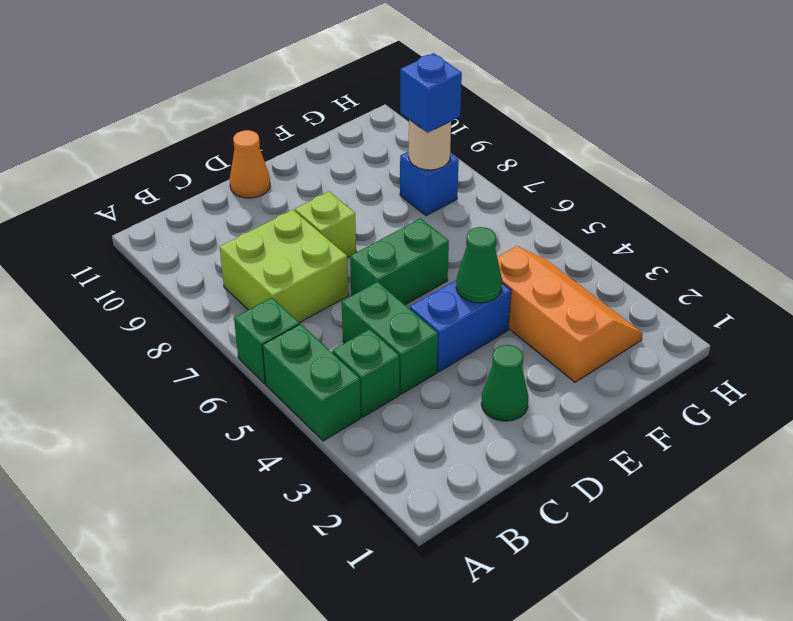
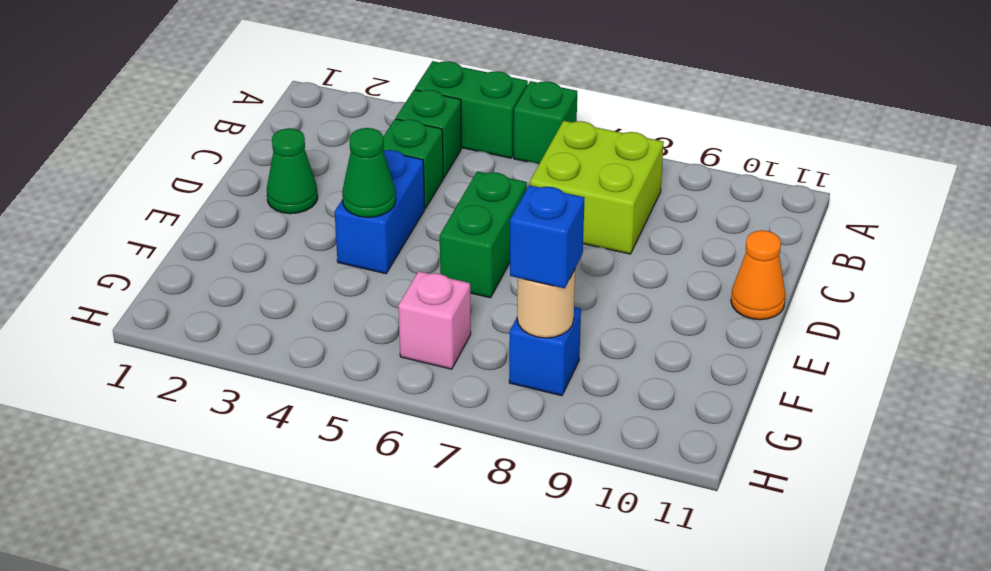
green brick C4:C5 level 1 -> green brick C4 level 1
lime brick D8 level 1 -> none
orange slope F2:G4 level 1 top F -> none
none -> pink brick G6 level 1

